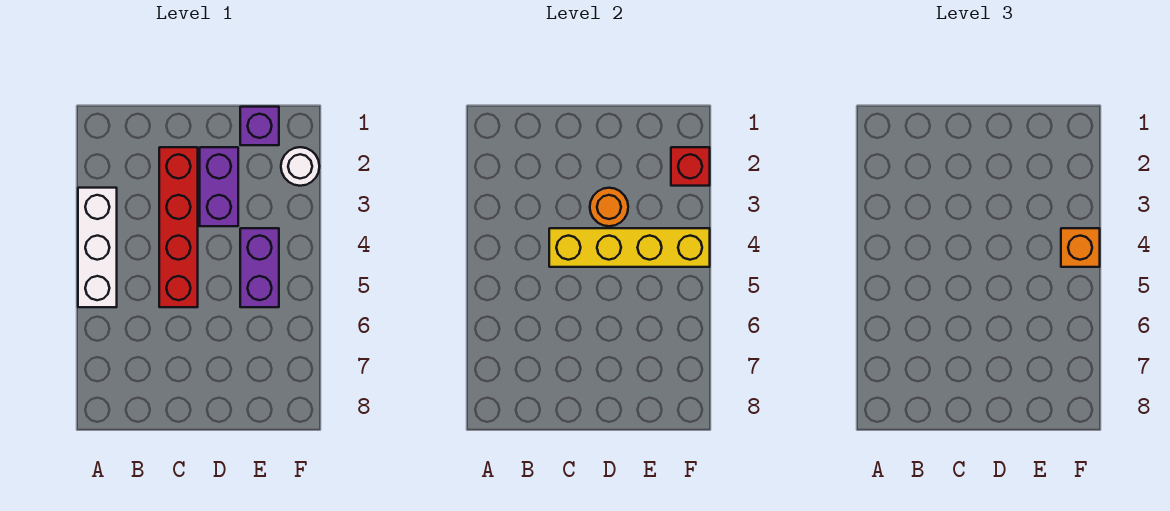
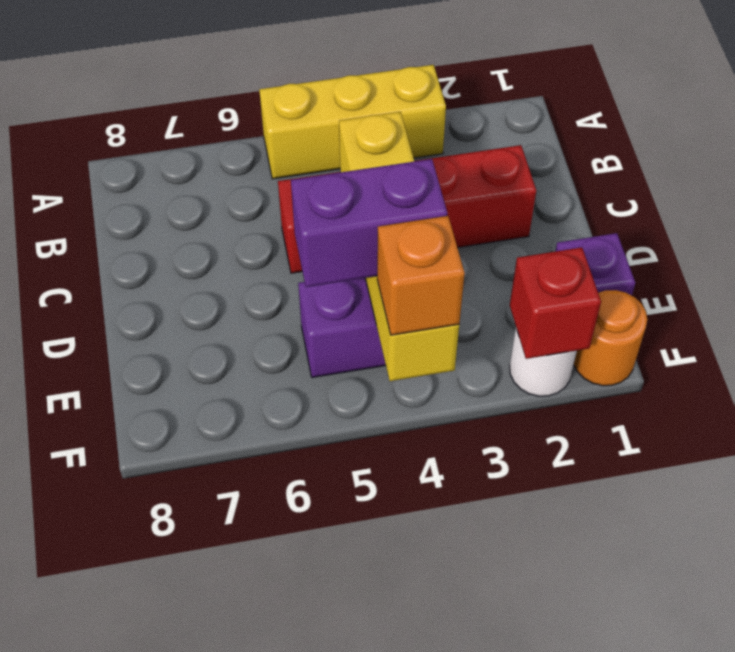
white brick A3:A5 level 1 -> yellow brick A3:A5 level 1
purple brick D2:D3 level 1 -> purple brick E4:E5 level 3
orange round brick D3 level 2 -> orange round brick F1 level 1

